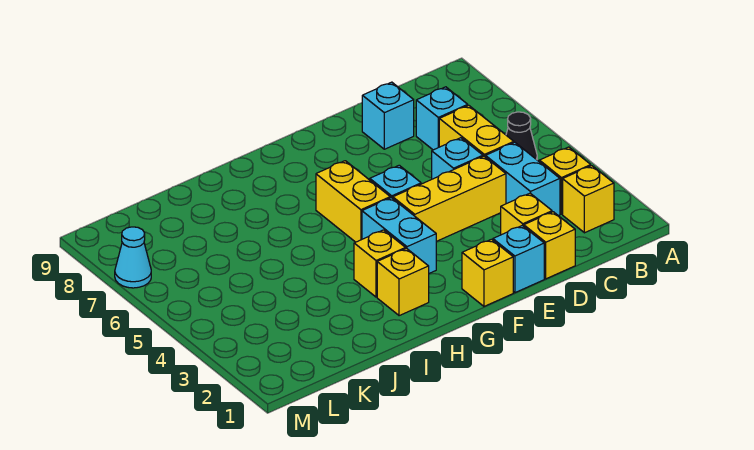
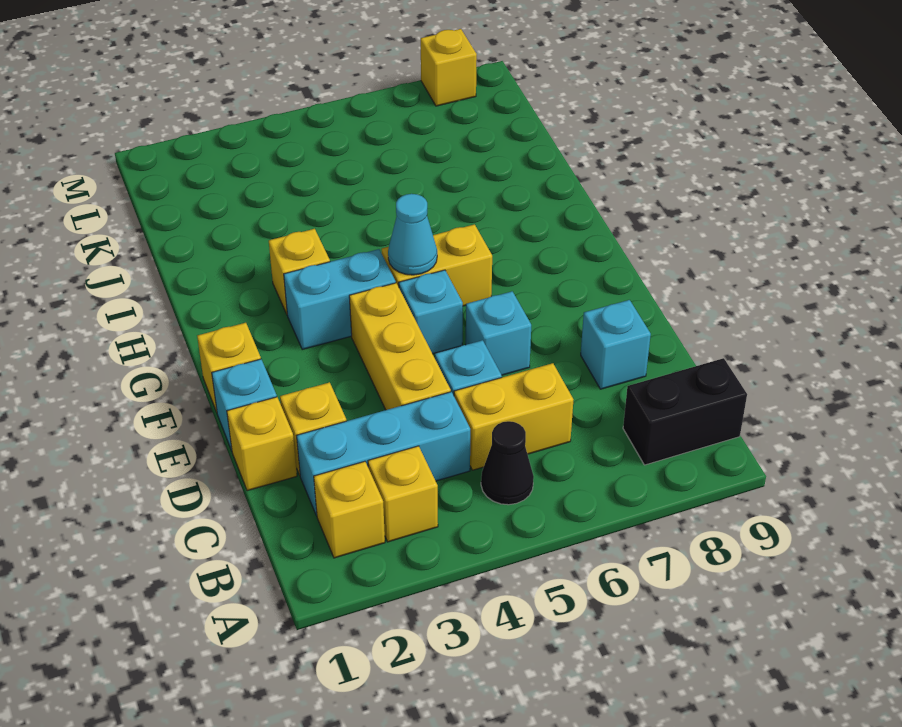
none -> black brick B8:B9 level 1
cyan brick C3:C4 level 1 -> cyan brick C2:C4 level 1
cyan brick C7 level 1 -> cyan brick E6 level 1
yellow brick H2 level 1 -> yellow brick M8 level 1
cyan cone M7 level 1 -> cyan cone G5 level 2

